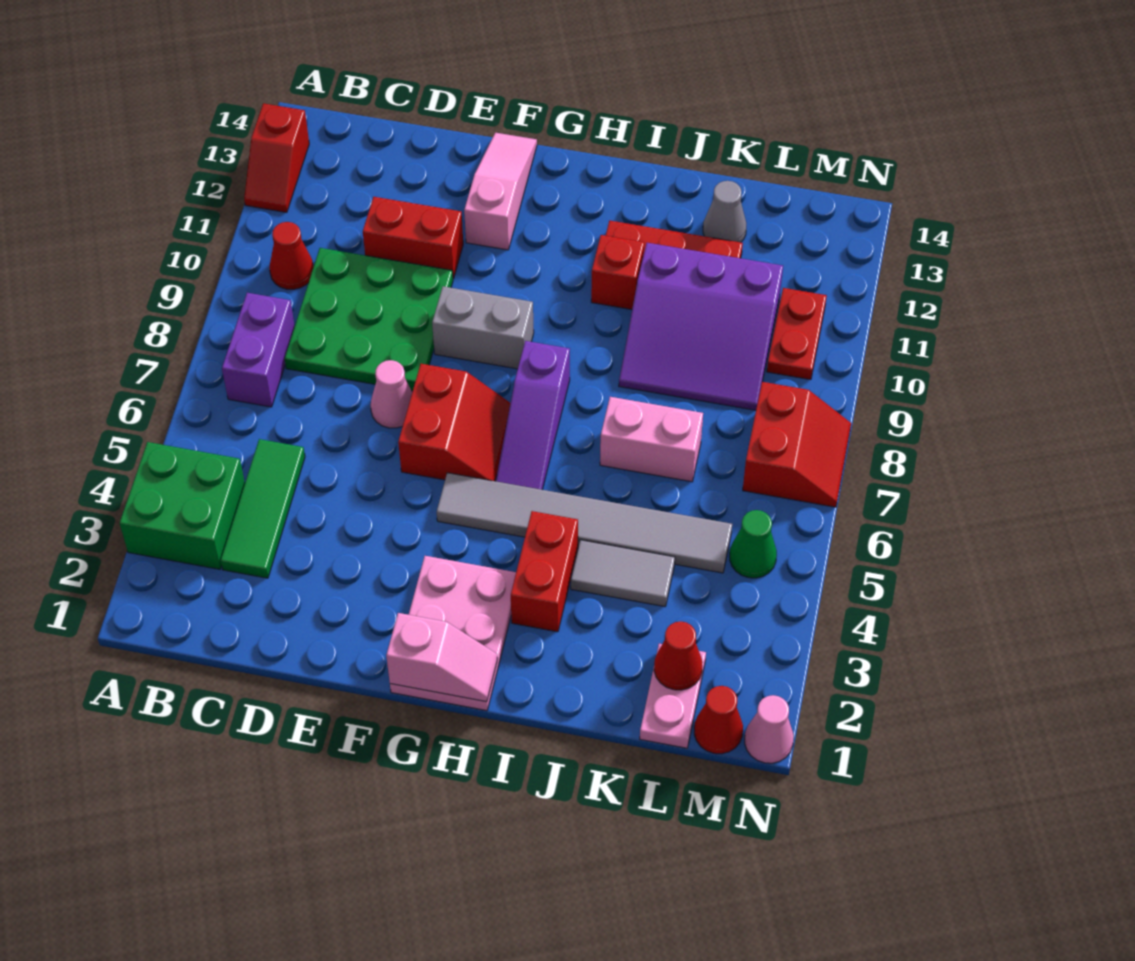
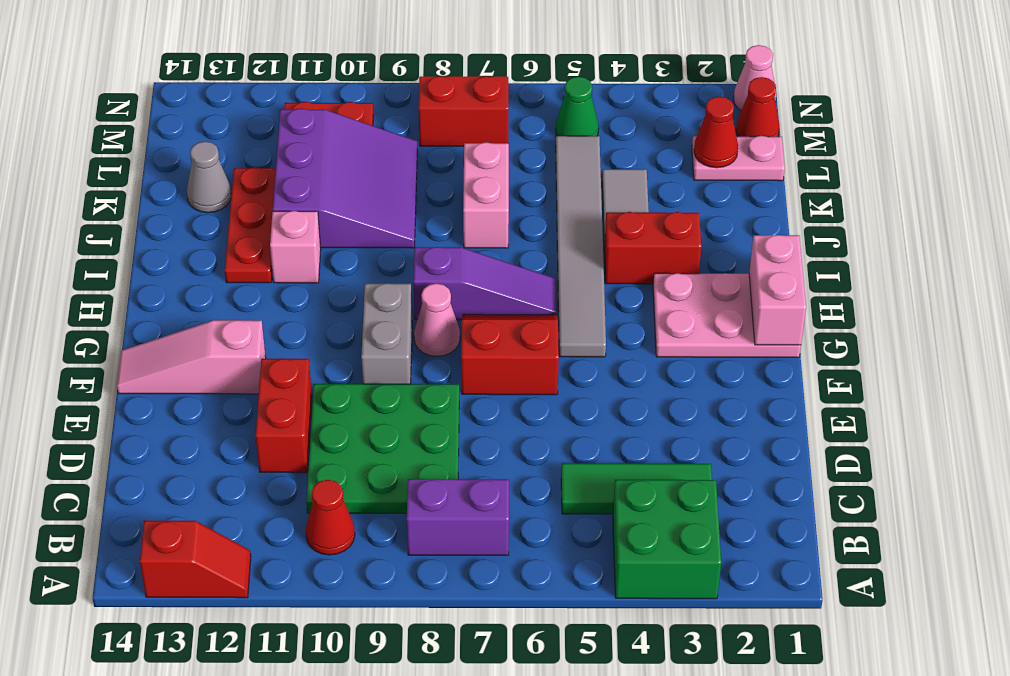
pink cone E7 level 1 -> pink cone G8 level 1
pink slope G1:H1 level 2 top G -> pink brick G1:H1 level 2
red brick I11 level 1 -> pink brick I11 level 1

